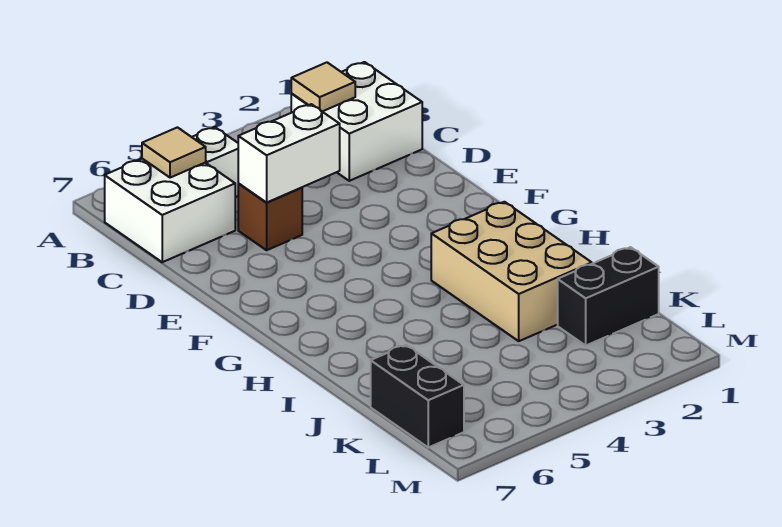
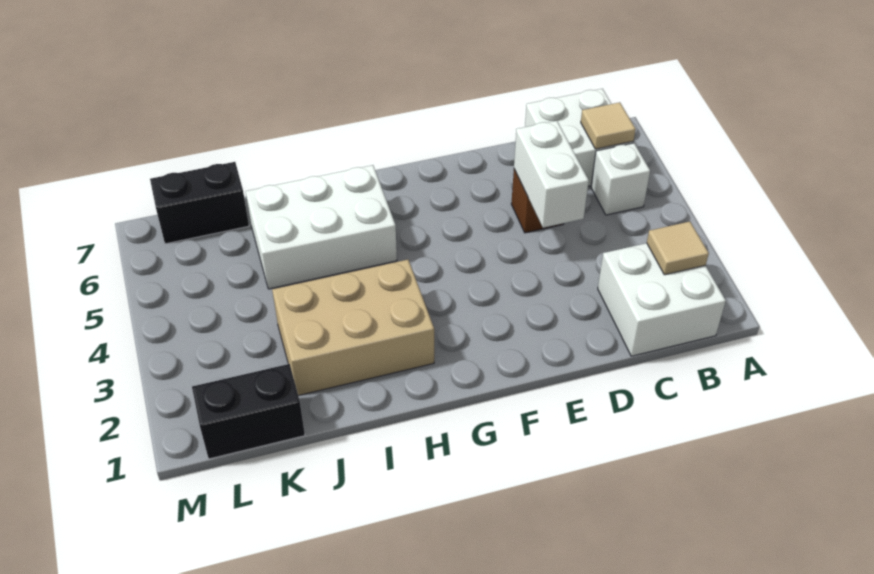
none -> white brick H5:J6 level 1
black brick K1:K2 level 1 -> black brick K1:L1 level 1

